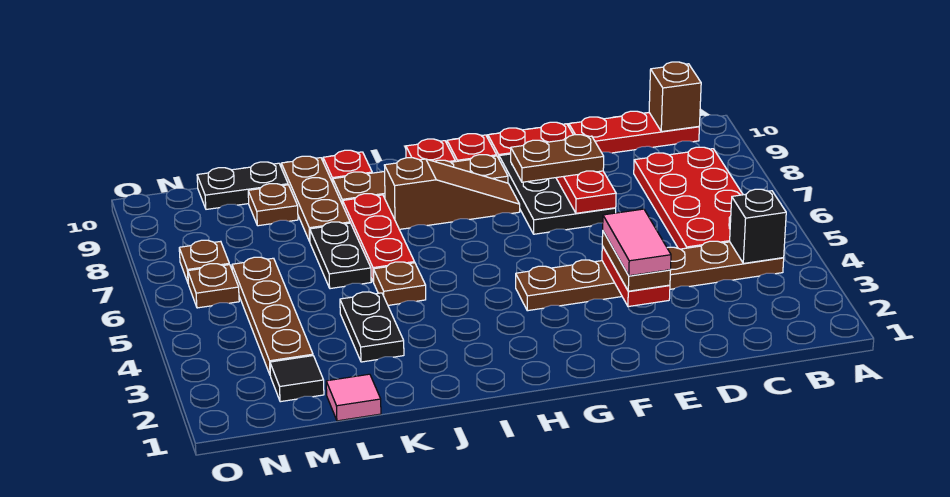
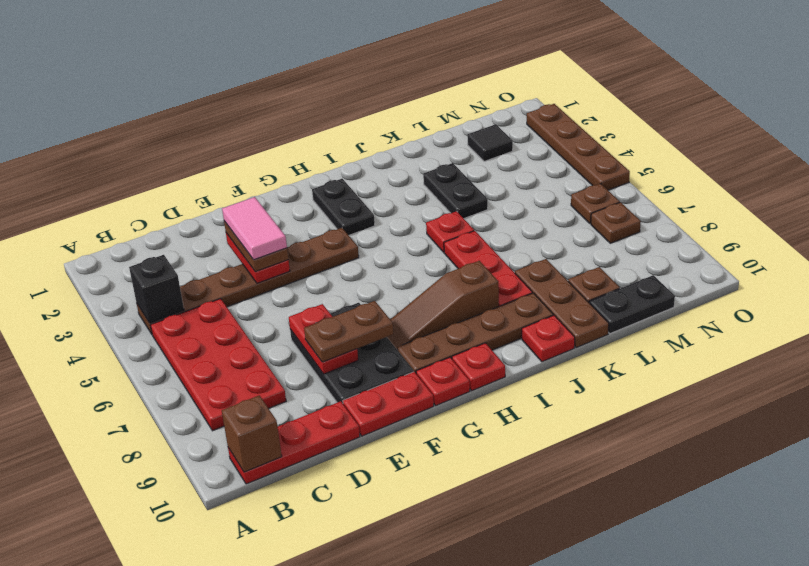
brown plate J5 level 1 -> red plate J5 level 1
black plate K6:K7 level 1 -> black plate H2:H3 level 1
pink tile L1 level 1 -> none
brown plate M3:M6 level 1 -> brown plate O2:O5 level 1

